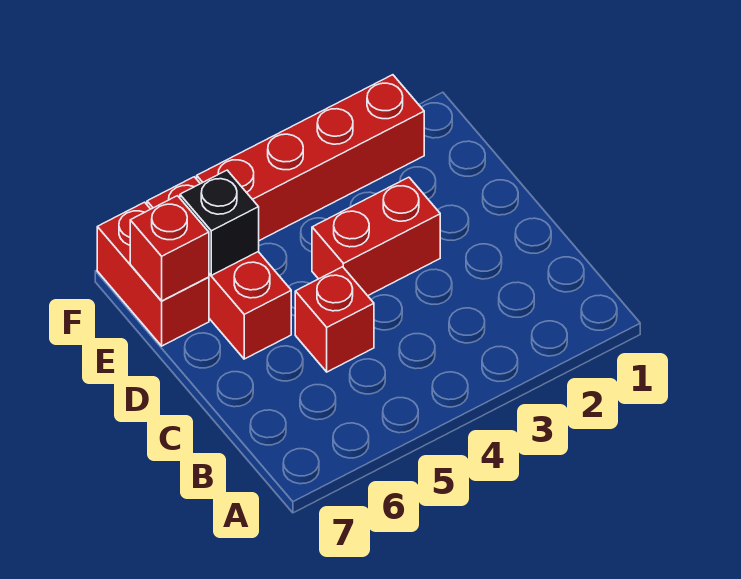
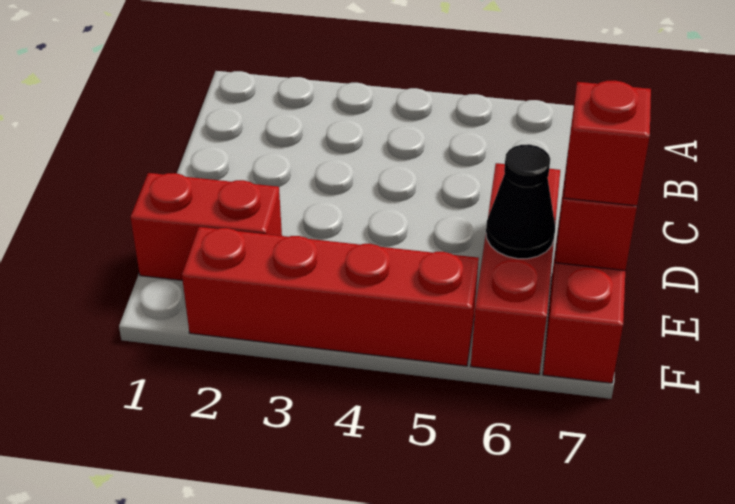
red brick C5 level 1 -> red brick E7 level 3
red brick D3:D4 level 1 -> red brick E1:E2 level 1
black brick E6 level 2 -> black cone E6 level 2

